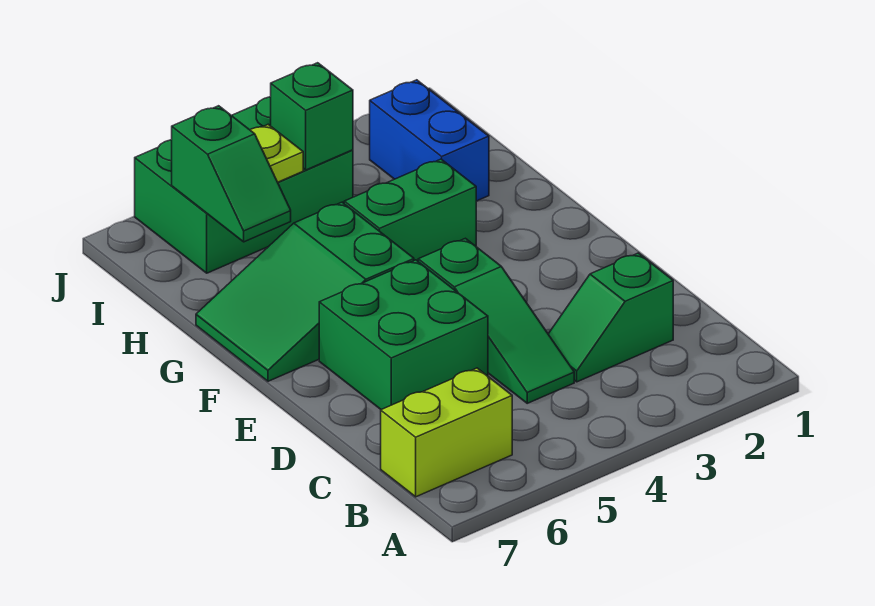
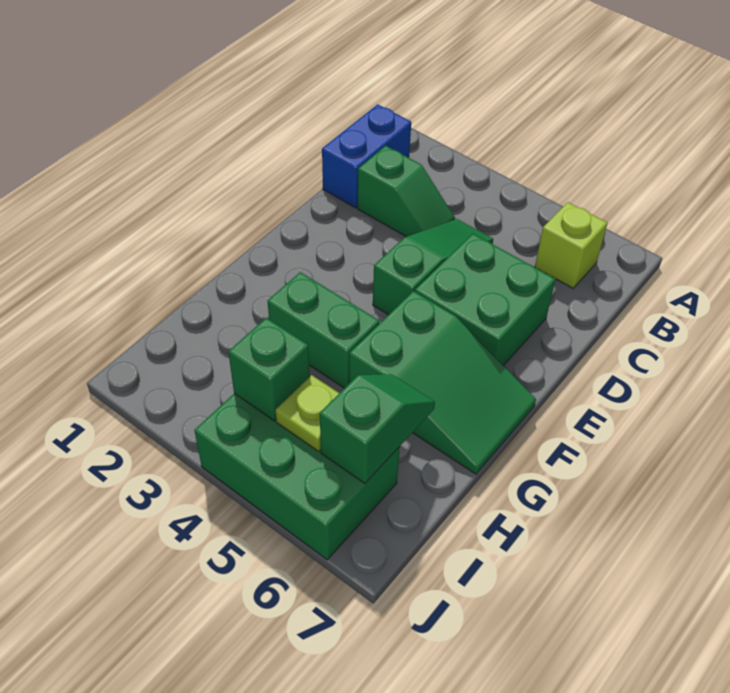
lime brick B6:B7 level 1 -> lime brick B6 level 1
blue brick H2:I2 level 1 -> blue brick B1:C1 level 1

